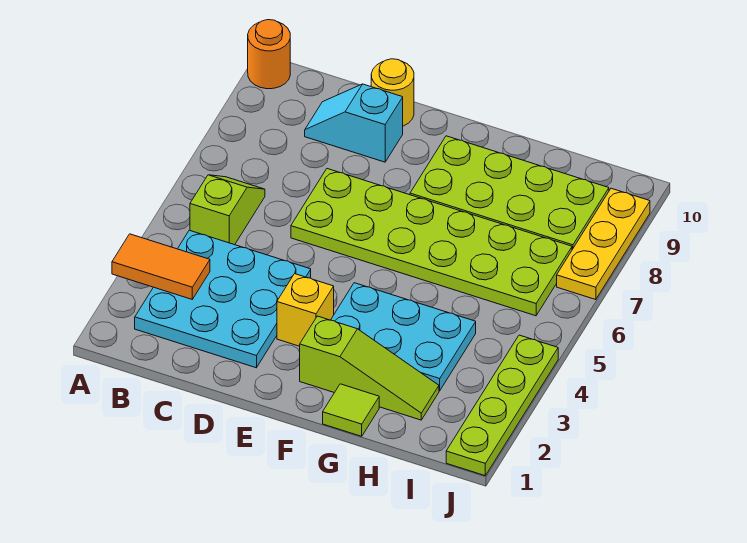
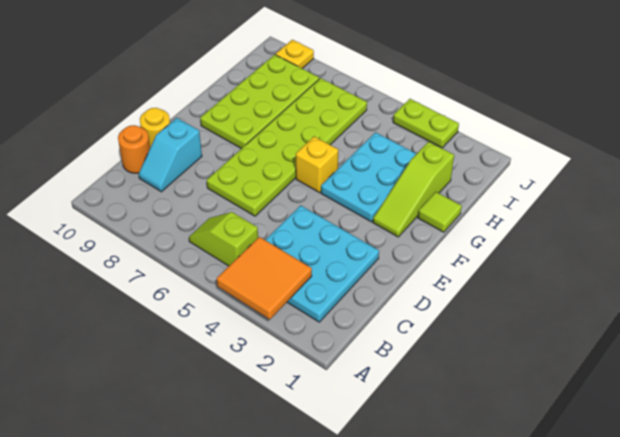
orange tile A3:B3 level 2 -> orange tile A3:B4 level 2
orange round brick A10 level 1 -> orange round brick C10 level 1
yellow brick E3 level 1 -> yellow brick F5 level 1
lime slope F2:H2 level 1 top F -> lime slope F2:H2 level 1 top H
lime plate J1:J4 level 1 -> lime plate J3:J4 level 1
yellow plate J7:J9 level 1 -> yellow plate J9 level 1

